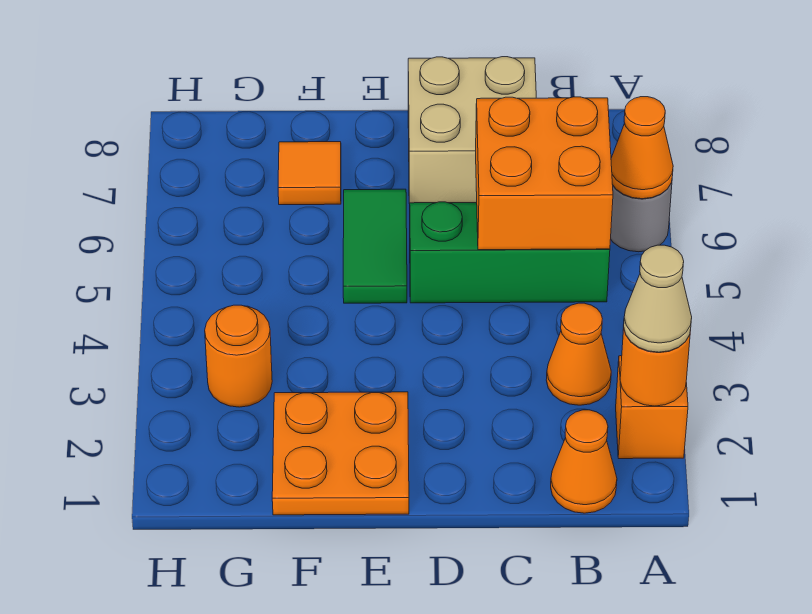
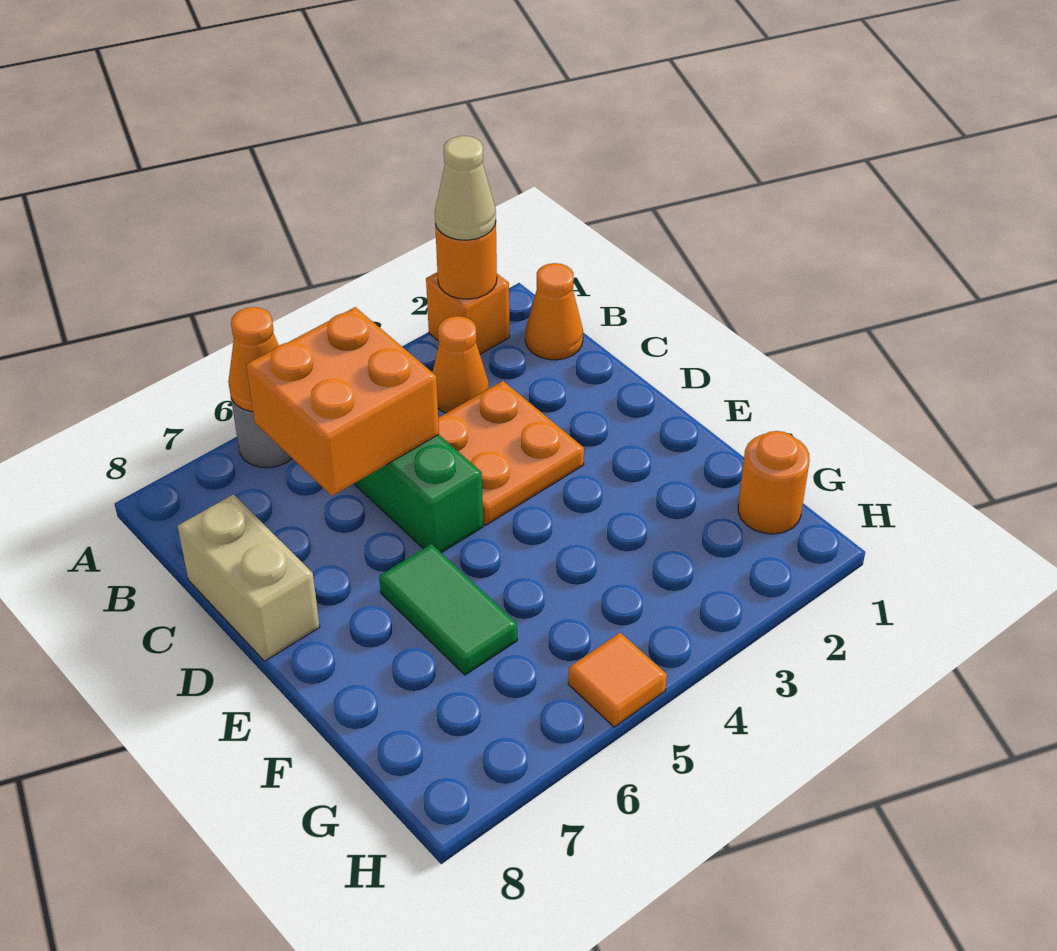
tan brick C7:D8 level 1 -> tan brick C8:D8 level 1
orange plate E1:F2 level 1 -> orange plate C3:D4 level 1
green tile E5:E6 level 1 -> green tile E6:F6 level 1
orange tile F7 level 1 -> orange tile H5 level 1
orange round brick G3 level 1 -> orange round brick G1 level 1

